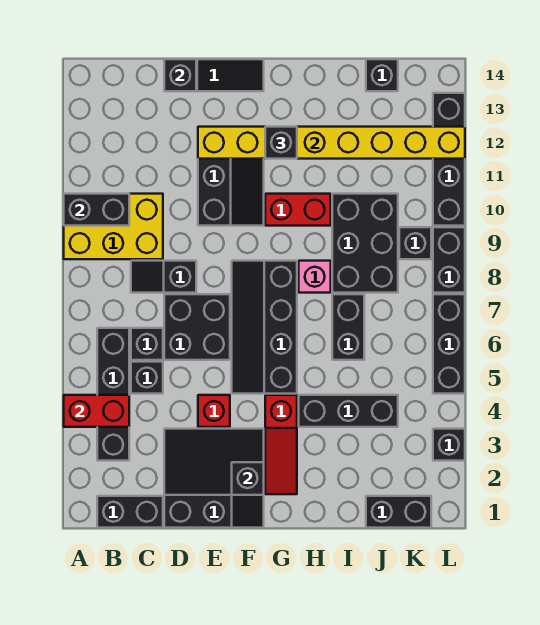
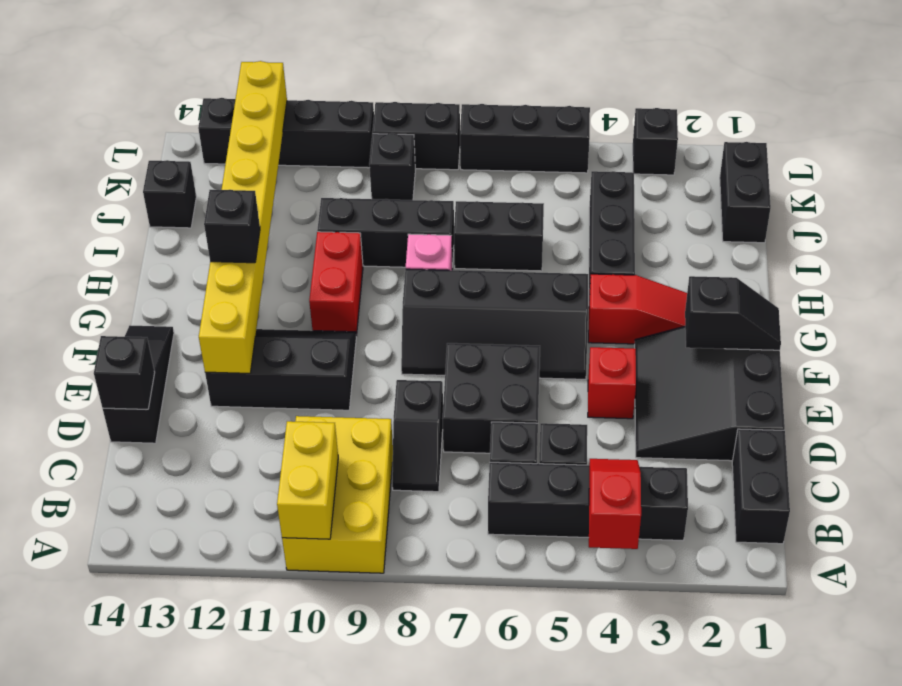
red brick A4:B4 level 2 -> red slope A4:B4 level 2 top A
black brick A10:B10 level 2 -> yellow brick A10:B10 level 2
black brick I8:J10 level 1 -> black brick I8:I10 level 1

